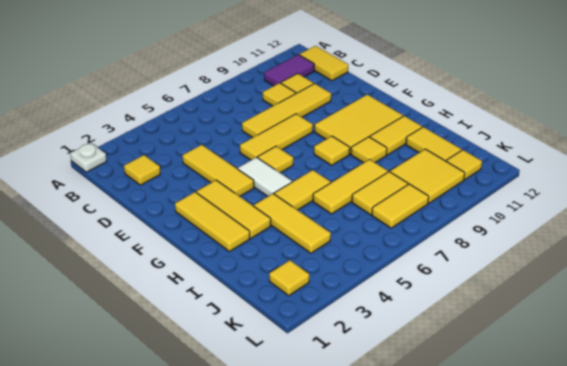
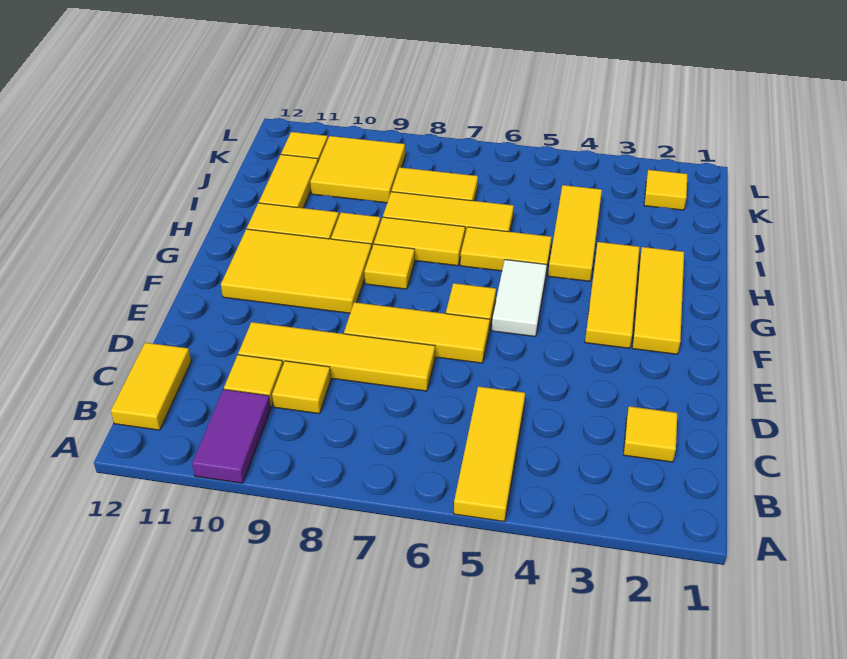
white plate A1 level 1 -> none
purple tile B10:B11 level 1 -> purple tile A10:B10 level 1
yellow tile D4:F4 level 1 -> yellow tile A5:C5 level 1
yellow tile K7:K8 level 1 -> yellow tile H7:H8 level 1

